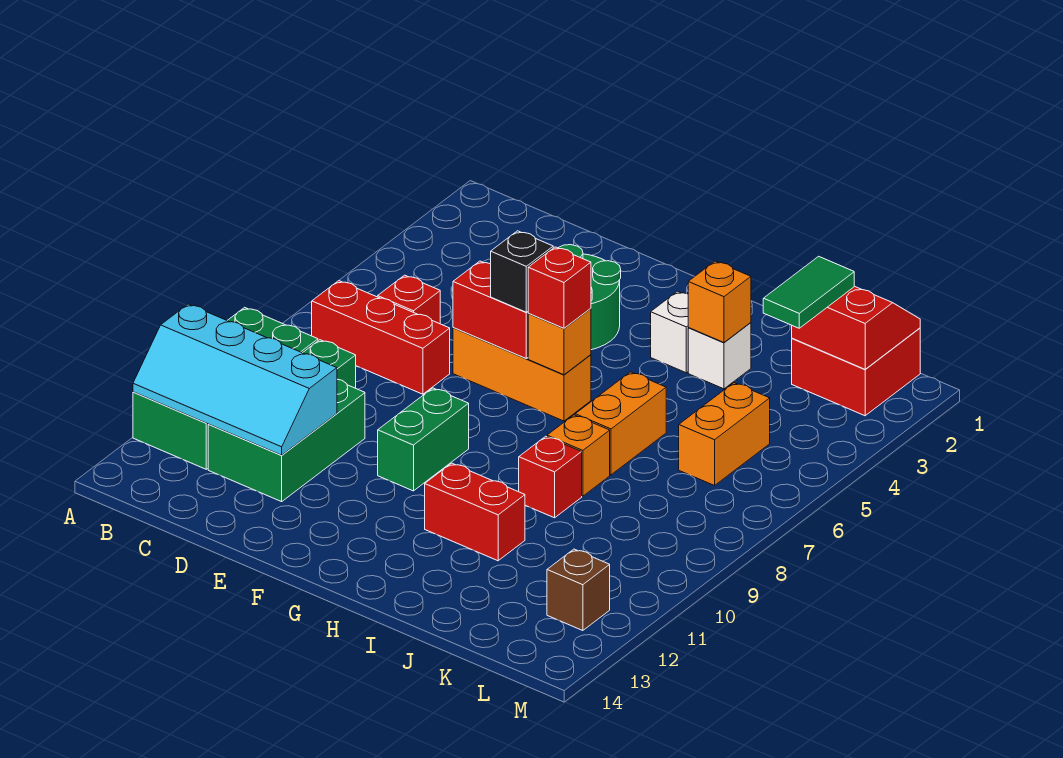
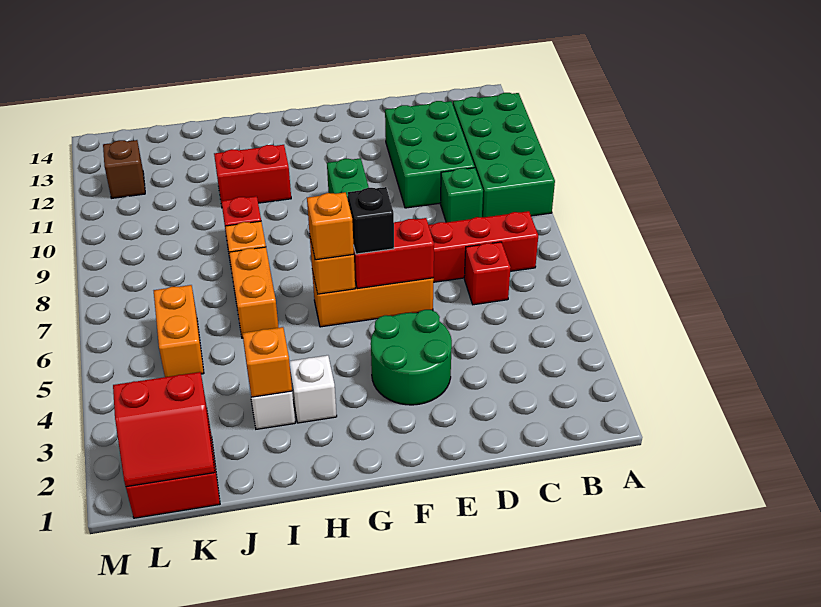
cyan slope A11:D12 level 2 top 11 -> none
red brick G6 level 3 -> orange brick G6 level 3
green tile K2:K3 level 3 -> none

